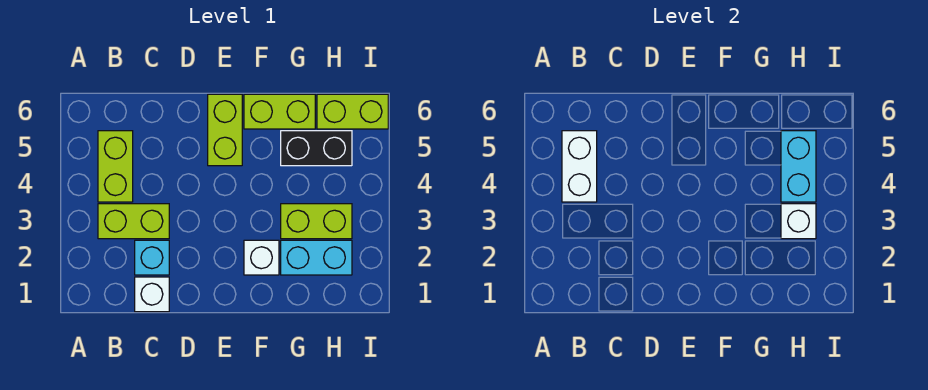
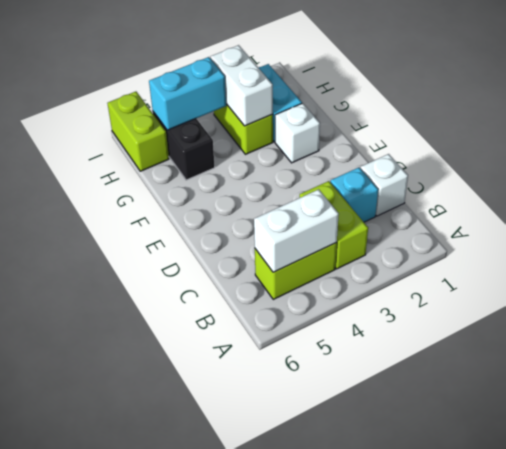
lime brick E5:E6 level 1 -> none
lime brick F6:G6 level 1 -> none
white brick H3 level 2 -> white brick G3:H3 level 2

